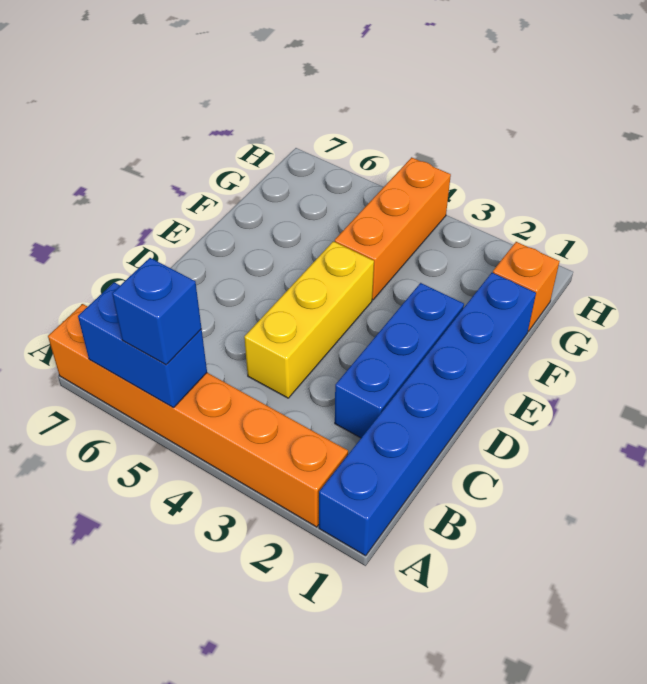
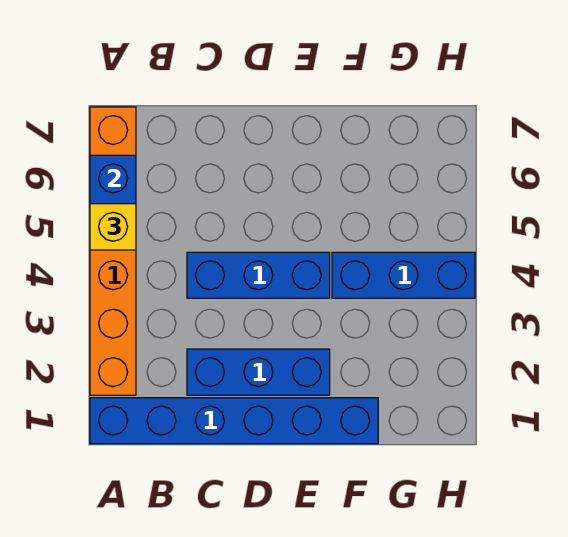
blue brick A5 level 3 -> yellow brick A5 level 3
yellow brick C4:E4 level 1 -> blue brick C4:E4 level 1
orange brick F4:H4 level 1 -> blue brick F4:H4 level 1
orange brick G1 level 1 -> none

